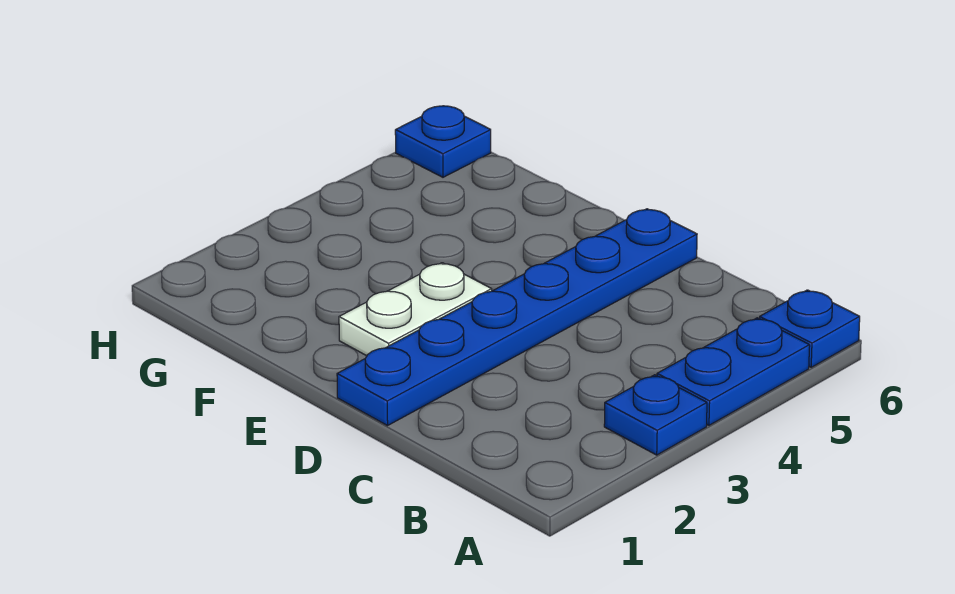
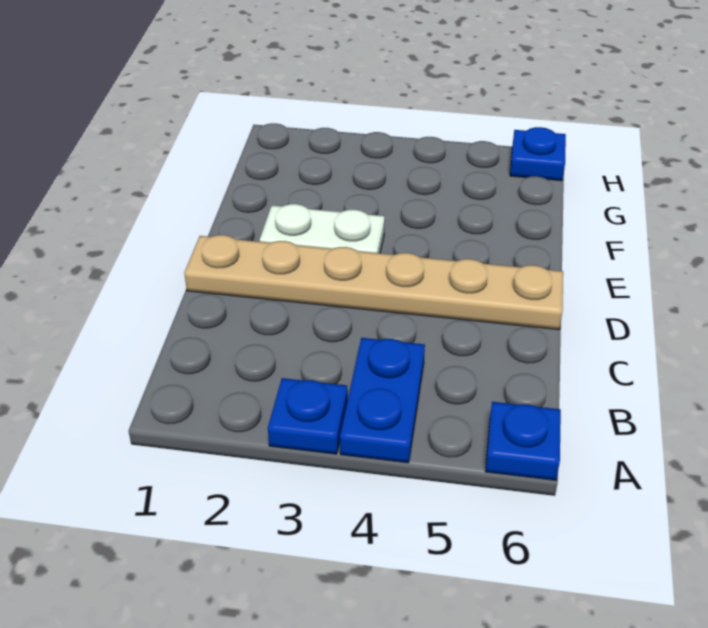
blue plate A4:A5 level 1 -> blue plate A4:B4 level 1
blue plate D1:D6 level 1 -> tan plate D1:D6 level 1

